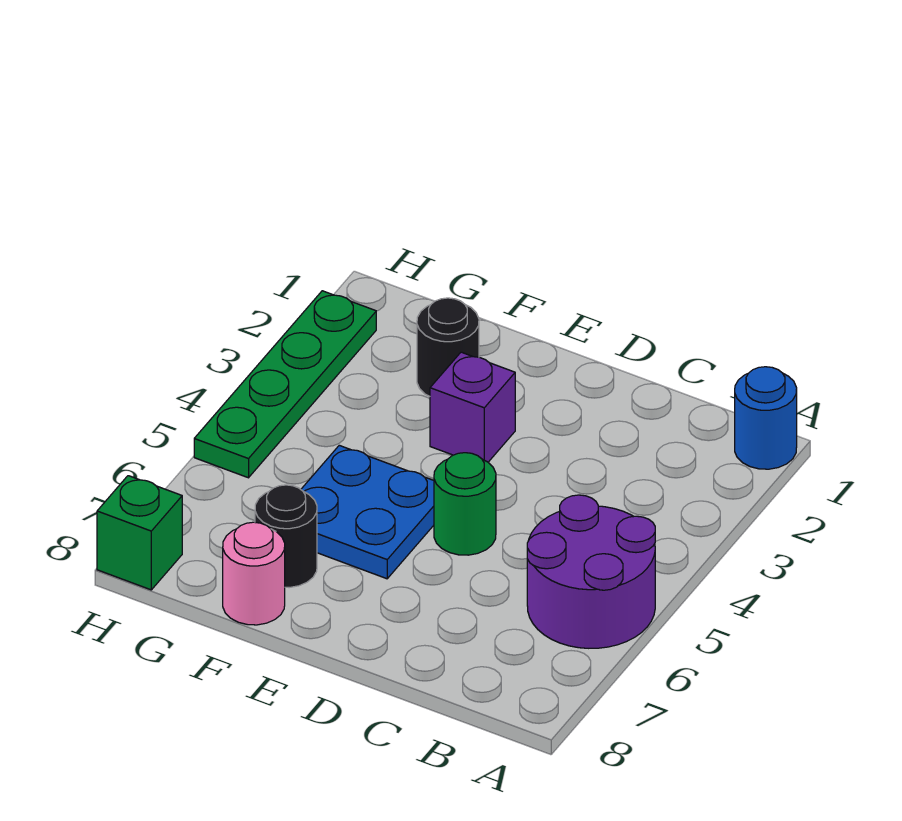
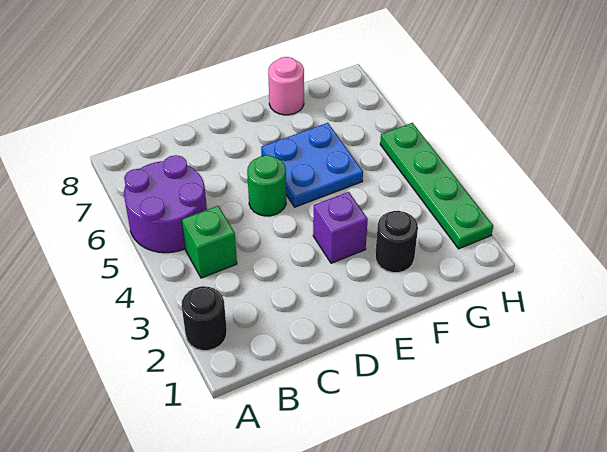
blue round brick A1 level 1 -> none
black round brick F7 level 1 -> black round brick A2 level 1
green brick H8 level 1 -> green brick B4 level 1

